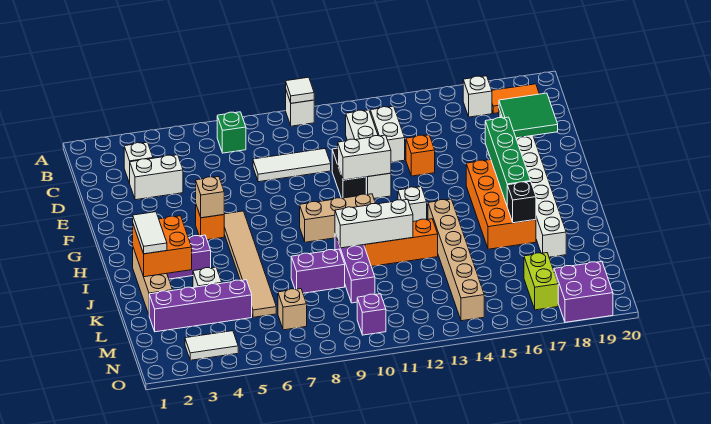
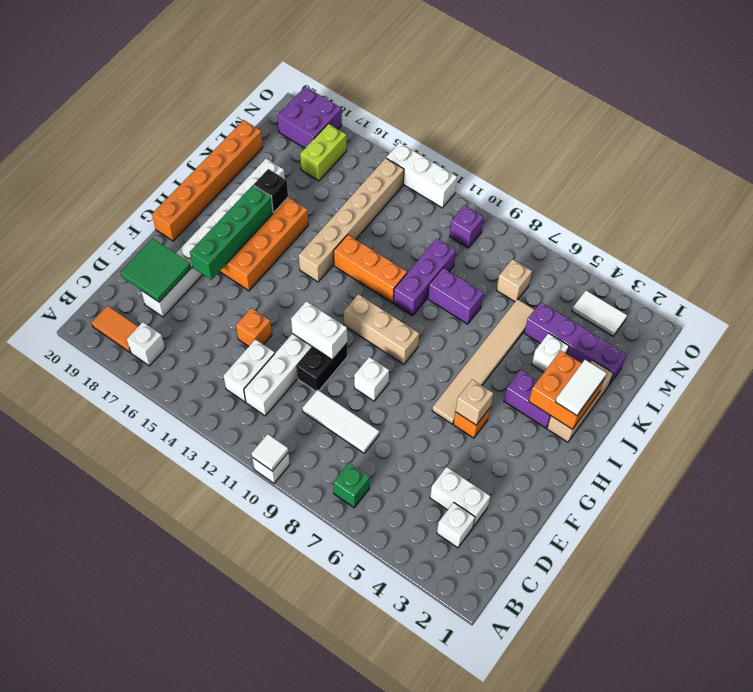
none -> orange brick G20:L20 level 1
white brick H13 level 1 -> white brick F9 level 1
white brick J10:J12 level 2 -> white brick O12:O14 level 1

